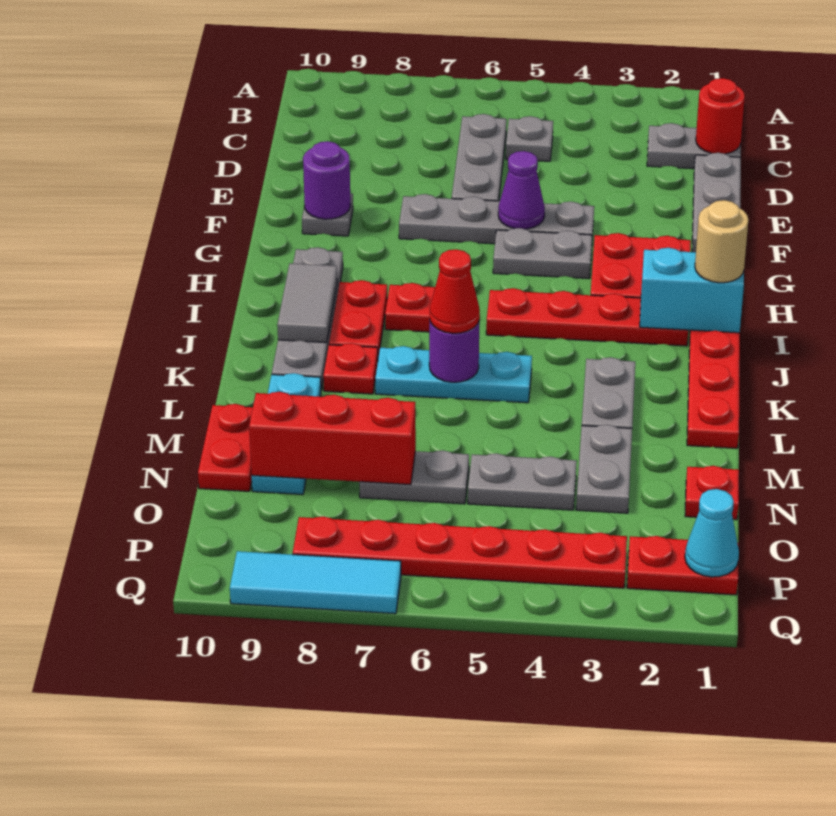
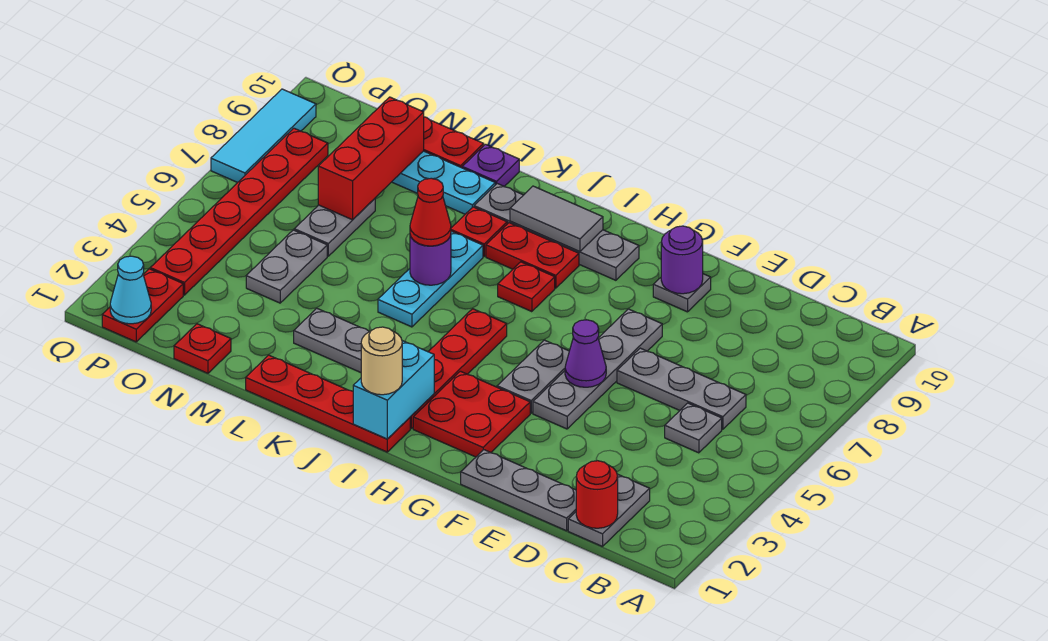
none -> purple plate L10 level 1
grey plate M3:N3 level 1 -> none

